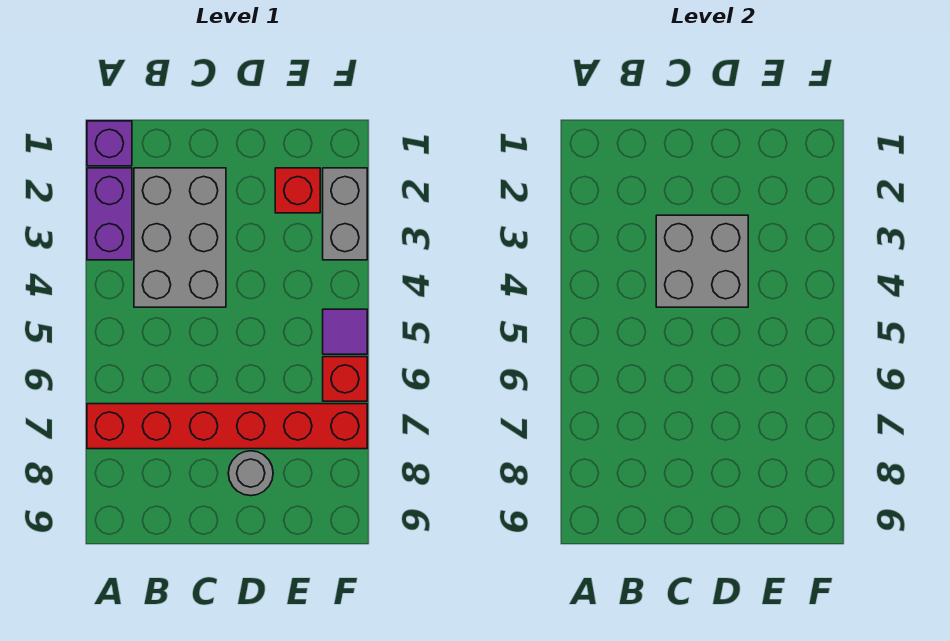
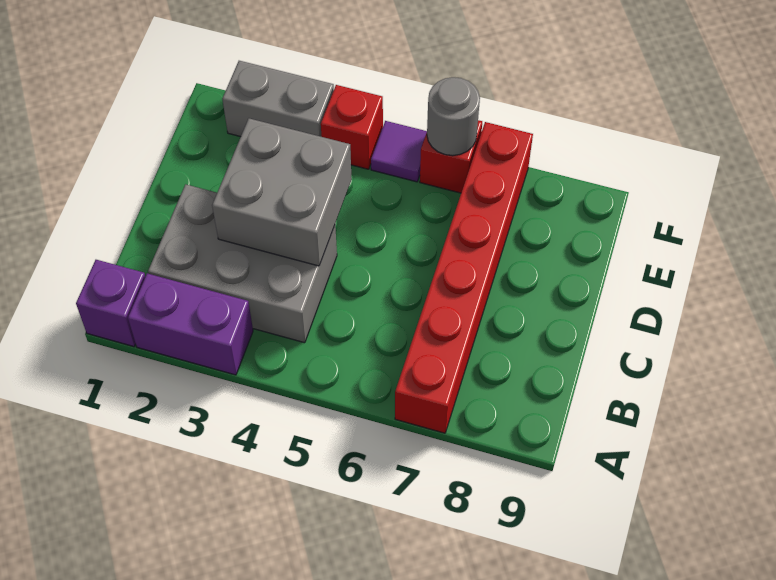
grey round brick D8 level 1 -> grey round brick F6 level 2
red brick E2 level 1 -> red brick F4 level 1

